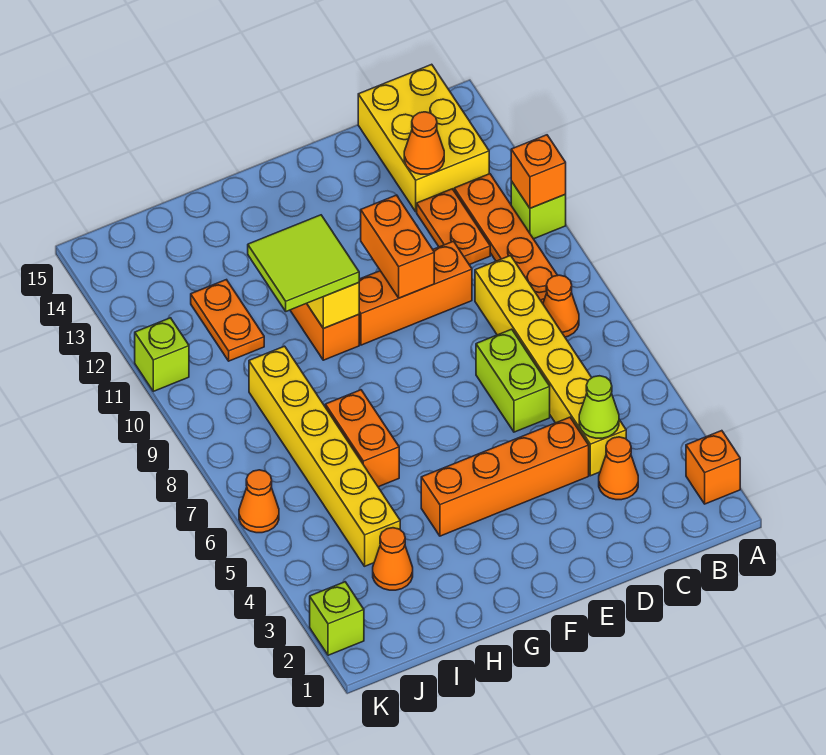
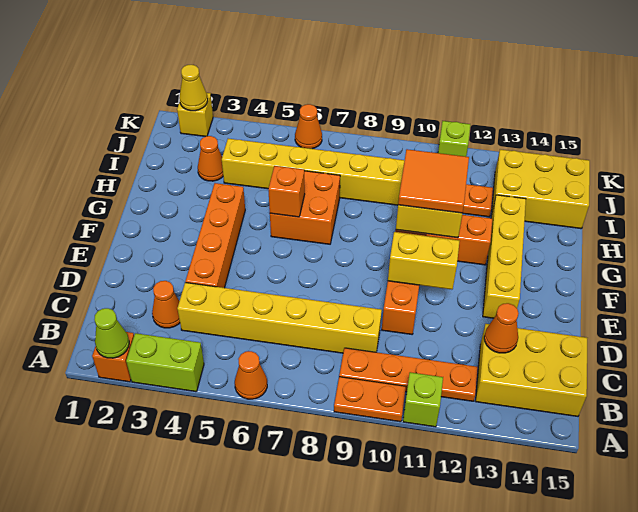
orange brick A11 level 2 -> orange brick G6 level 2
orange cone B8 level 1 -> orange cone A6 level 1
lime cone C4 level 2 -> lime cone A2 level 2
orange plate C11:C12 level 1 -> orange plate A9:A10 level 1
lime brick D6:D7 level 1 -> lime brick A3:A4 level 1
orange brick E10:E11 level 2 -> yellow brick E10:E11 level 2
none -> yellow brick E13:H13 level 1
lime tile G10:H11 level 3 -> orange tile G10:H11 level 3
orange brick H6:H7 level 1 -> orange brick G6:H7 level 1
none -> yellow brick I13:J15 level 1
lime brick K2 level 1 -> yellow brick K2 level 1
none -> yellow cone K2 level 2

